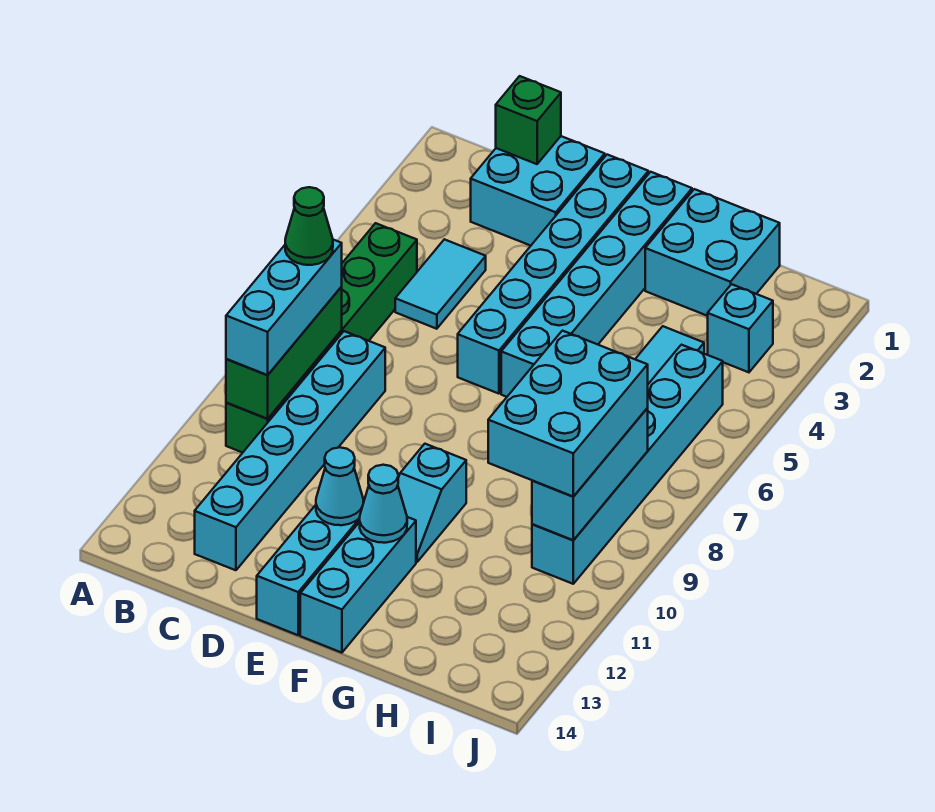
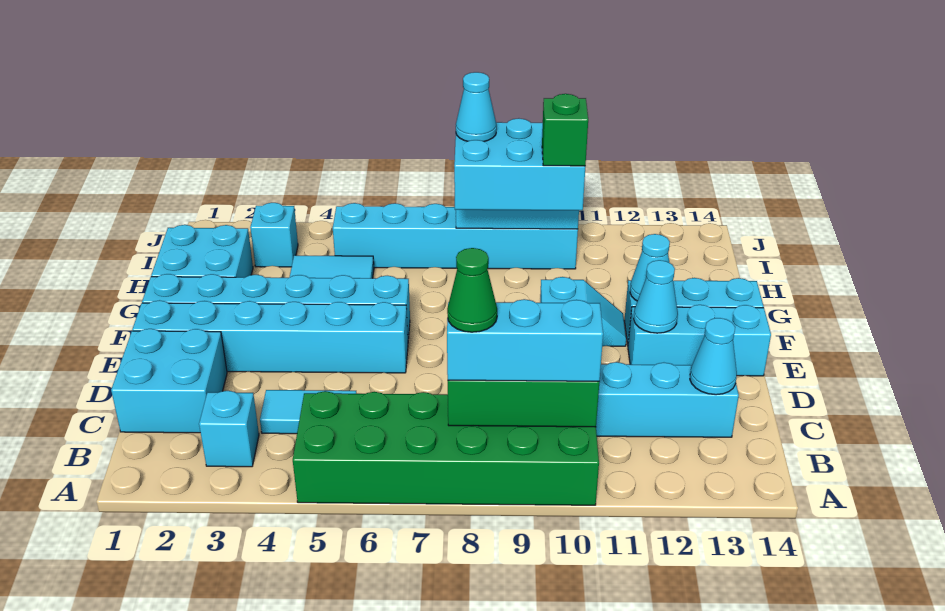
none -> cyan brick B3 level 1
green brick B5:B10 level 1 -> green brick A5:B10 level 1
green brick C1 level 2 -> green brick H10 level 4
none -> cyan cone C13 level 2
none -> cyan cone I8 level 4

